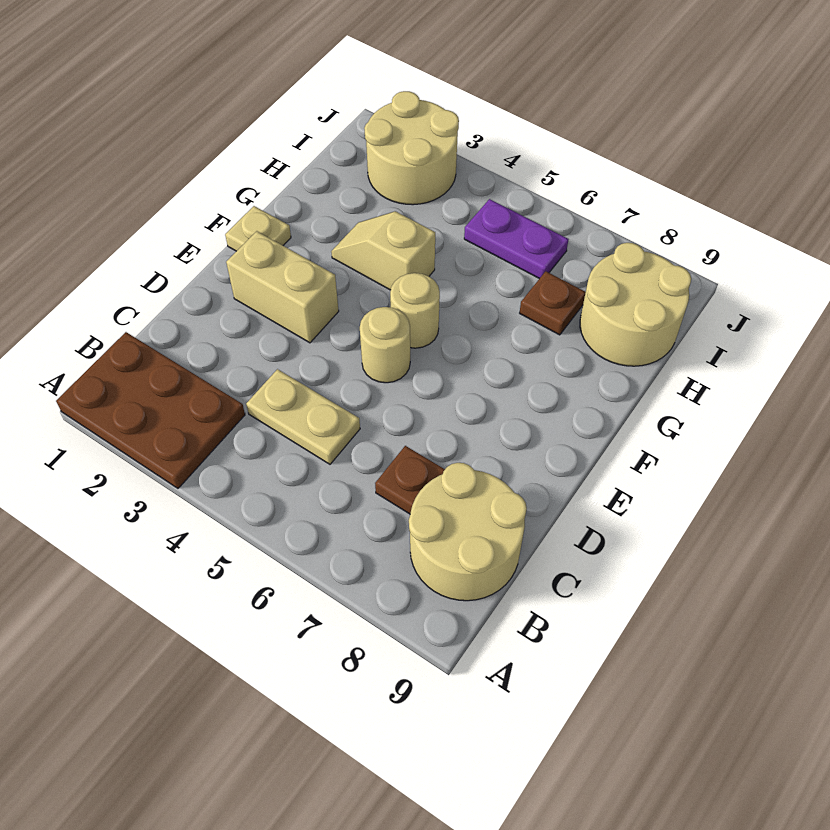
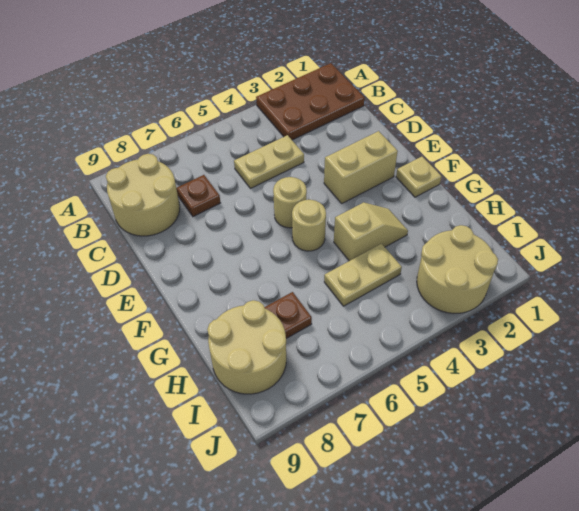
none -> tan plate H4:H5 level 1
purple plate I5:I6 level 1 -> none

